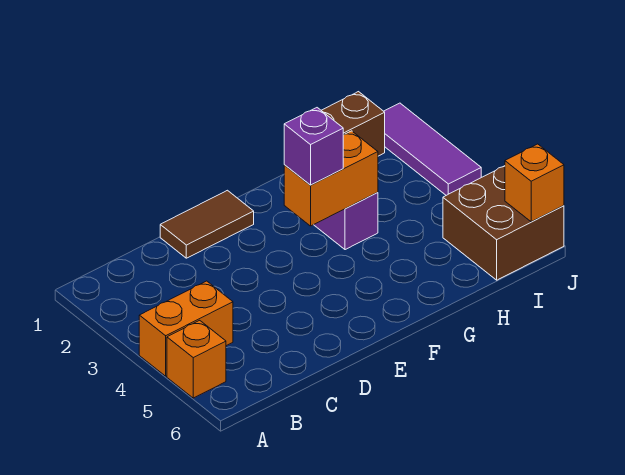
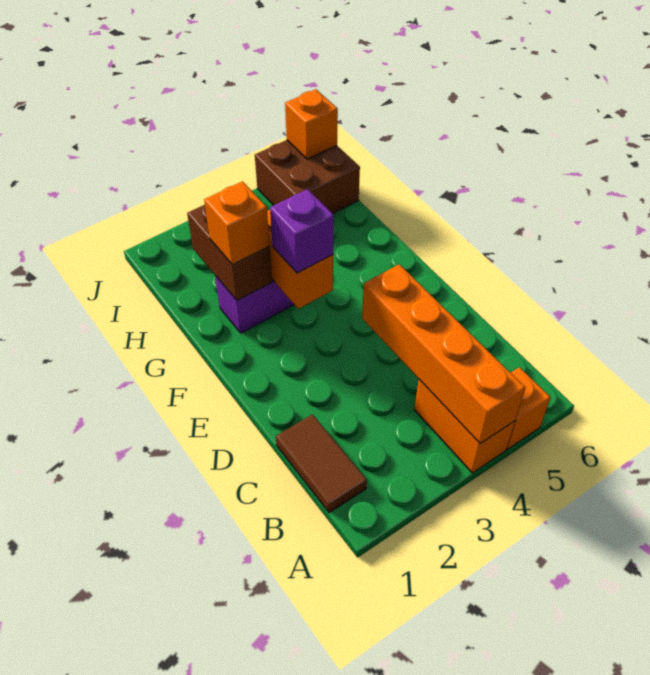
none -> orange brick A4:D4 level 2
brown tile D1:E1 level 1 -> brown tile B1:C1 level 1
none -> orange brick G2 level 3
purple tile J1:J3 level 1 -> none

